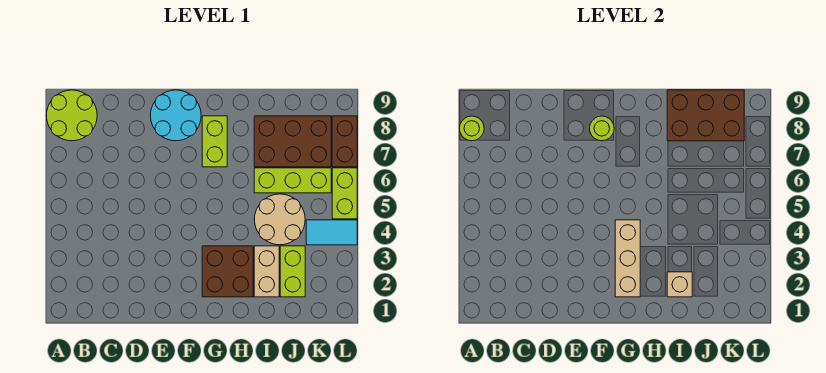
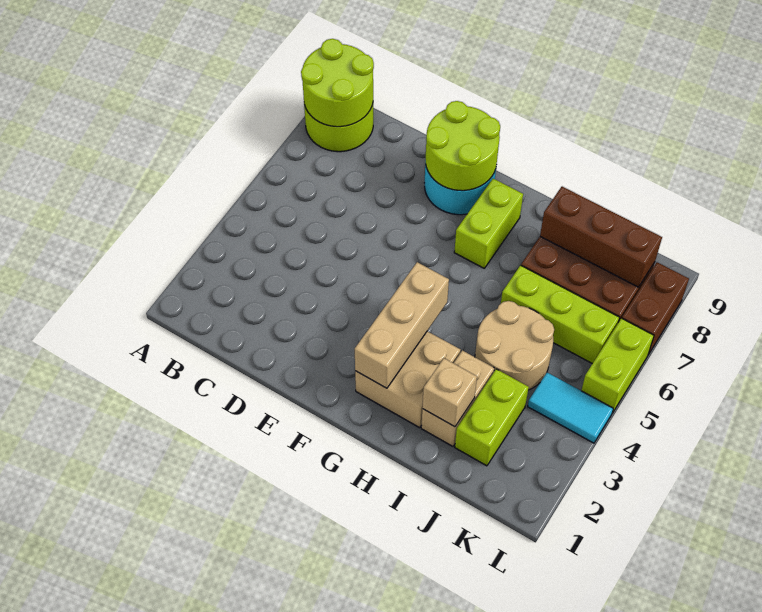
lime round brick A8 level 2 -> lime round brick A8:B9 level 2
lime round brick F8 level 2 -> lime round brick E8:F9 level 2
brown brick G2:H3 level 1 -> tan brick G2:H3 level 1
brown brick I8:K9 level 2 -> brown brick I8:K8 level 2

